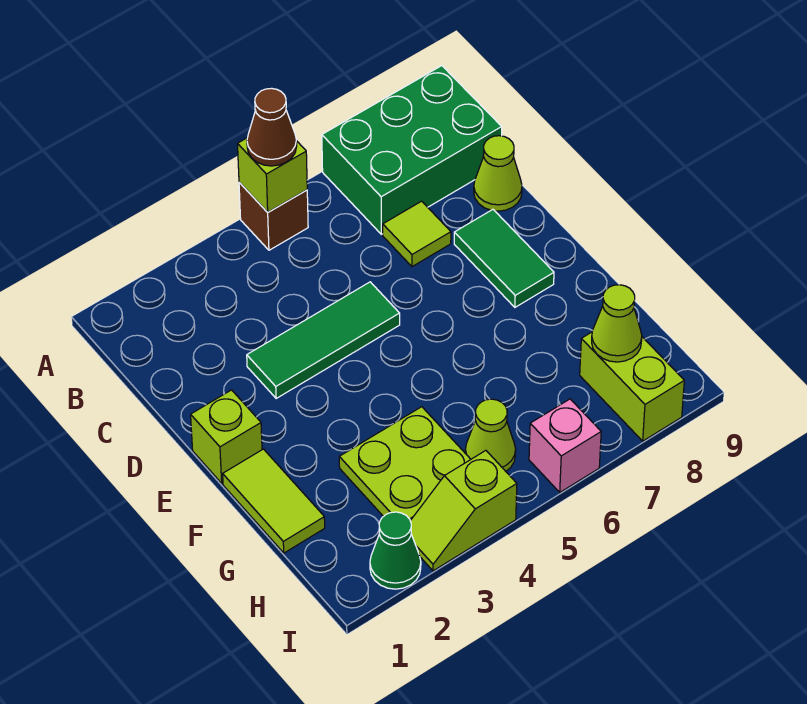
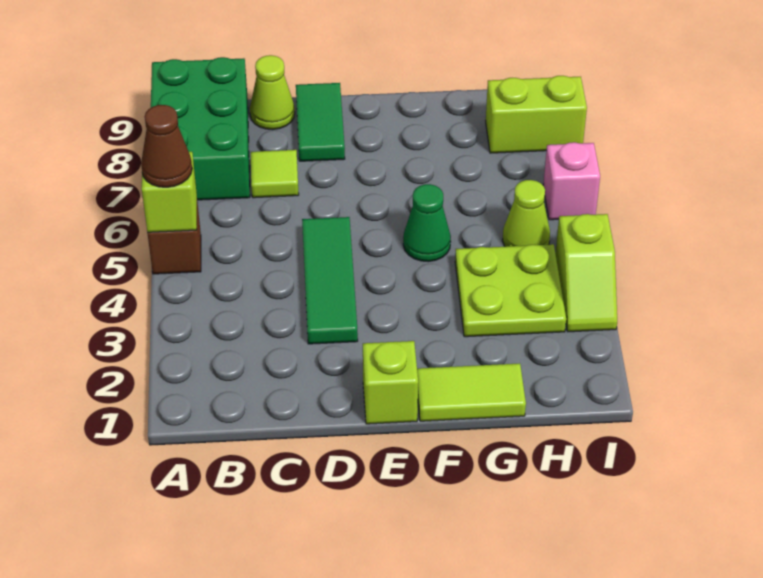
green tile D8:E8 level 1 -> green tile D8:D9 level 1
lime cone H8 level 2 -> none
green cone I2 level 1 -> green cone F5 level 1

